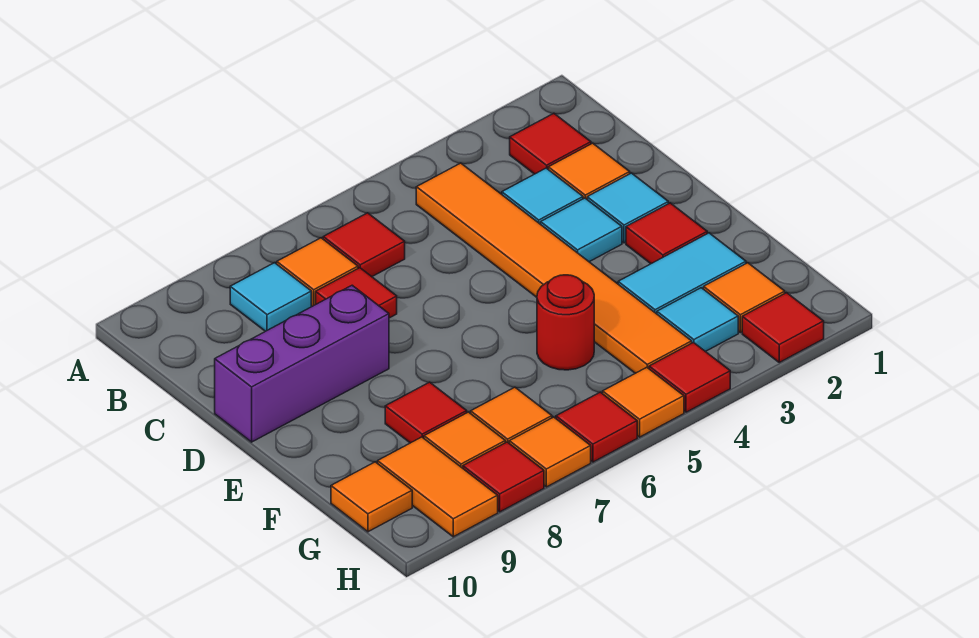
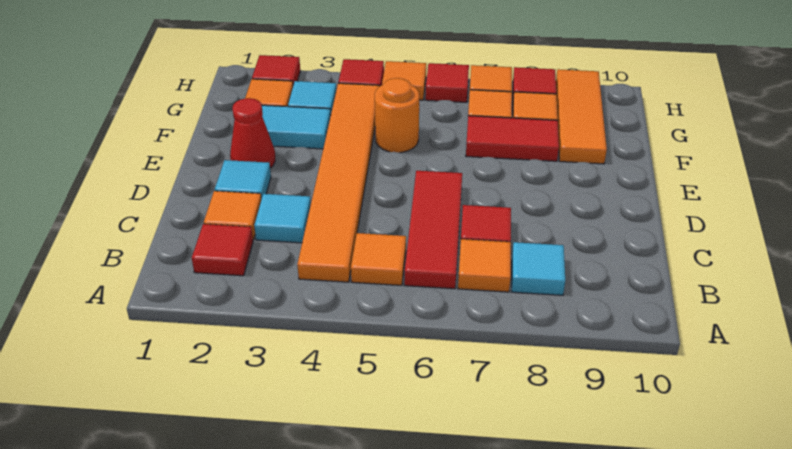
red tile B6 level 1 -> red tile B6:D6 level 1
cyan tile D3 level 1 -> none
purple brick D8:D10 level 1 -> none
red tile E2 level 1 -> red cone E2 level 1
red round brick F5 level 1 -> orange round brick F5 level 1
red tile F8 level 1 -> red tile F7:F8 level 1
orange tile G9:H9 level 1 -> orange tile F9:H9 level 1
orange tile G10 level 1 -> orange tile B5 level 1

